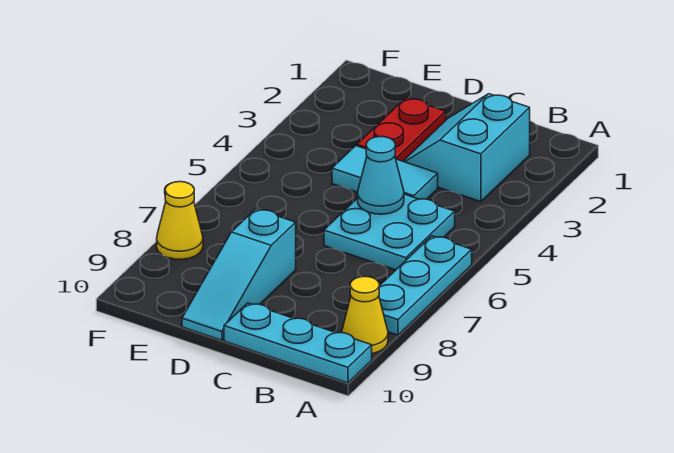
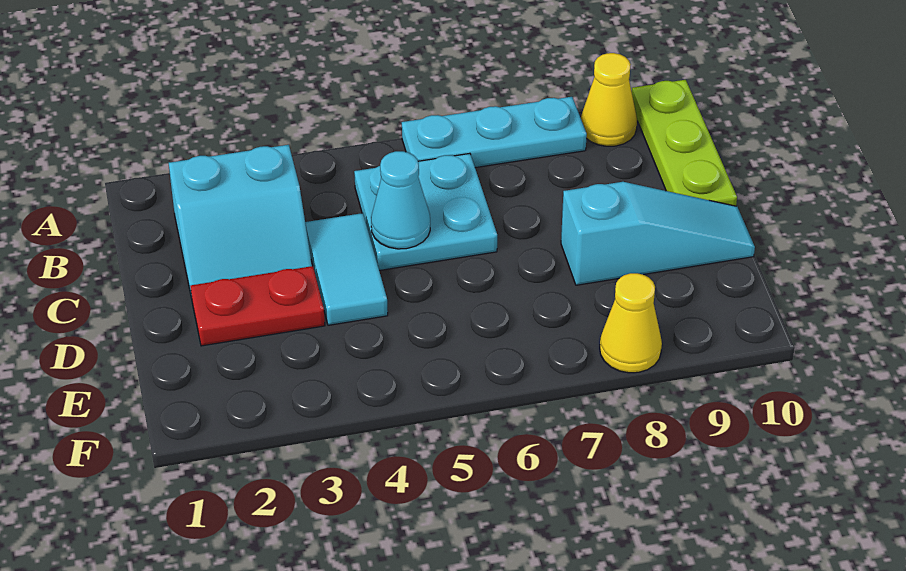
cyan plate A10:C10 level 1 -> lime plate A10:C10 level 1

